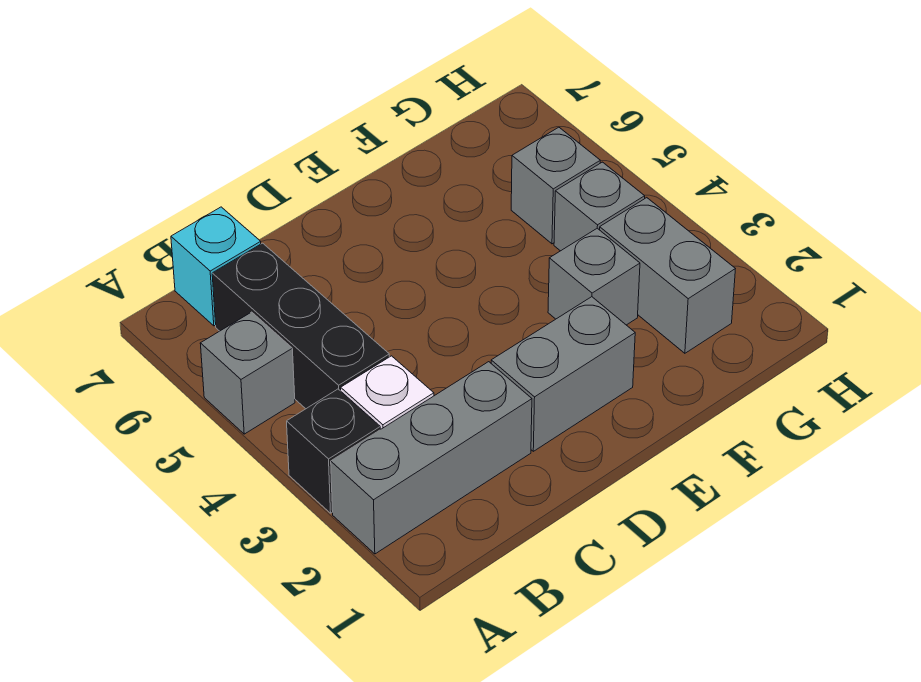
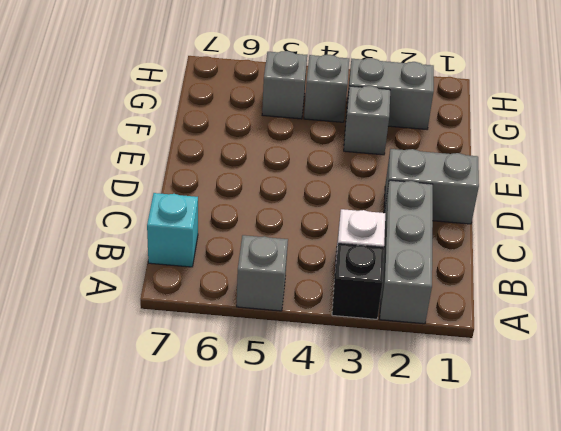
black brick B4:B6 level 1 -> none
grey brick D2:E2 level 1 -> grey brick D1:D2 level 1

